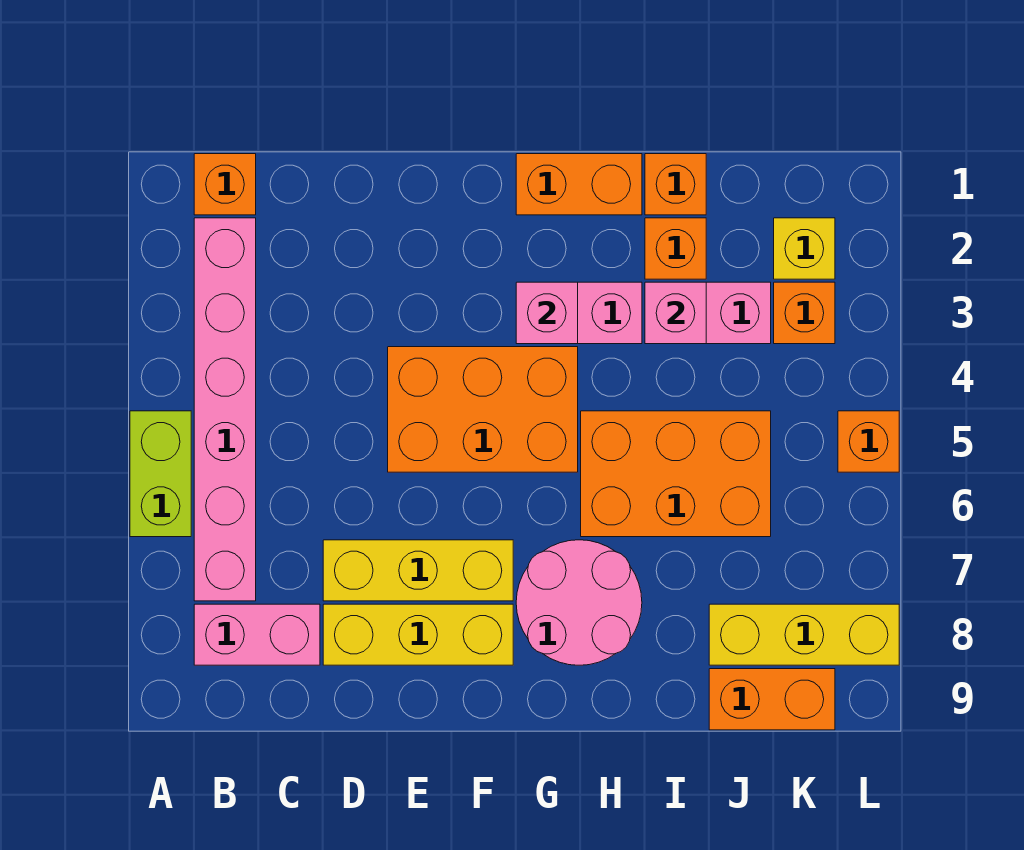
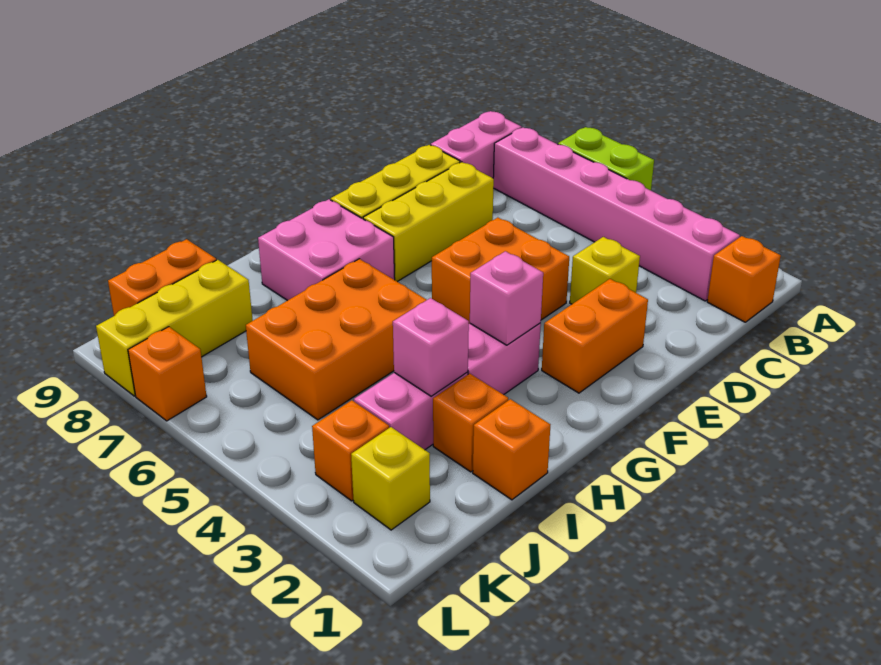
none -> yellow brick D3 level 1
orange brick E4:G5 level 1 -> orange brick E4:F5 level 1
orange brick G1:H1 level 1 -> orange brick E2:F2 level 1
pink round brick G7:H8 level 1 -> pink brick G7:H8 level 1
orange brick L5 level 1 -> orange brick L7 level 1

